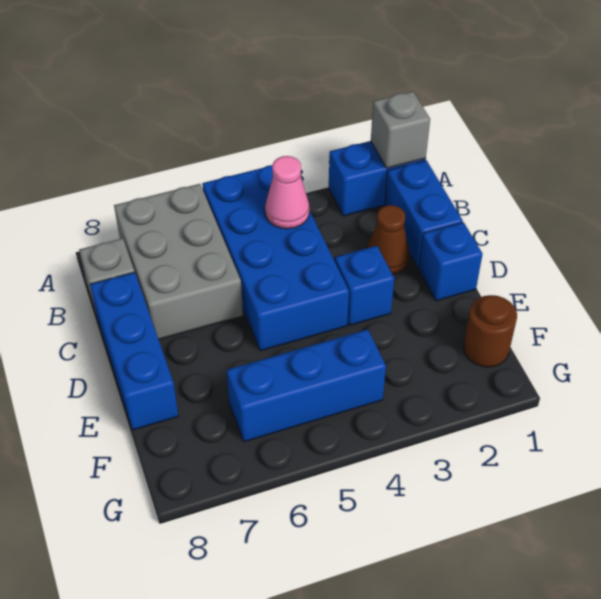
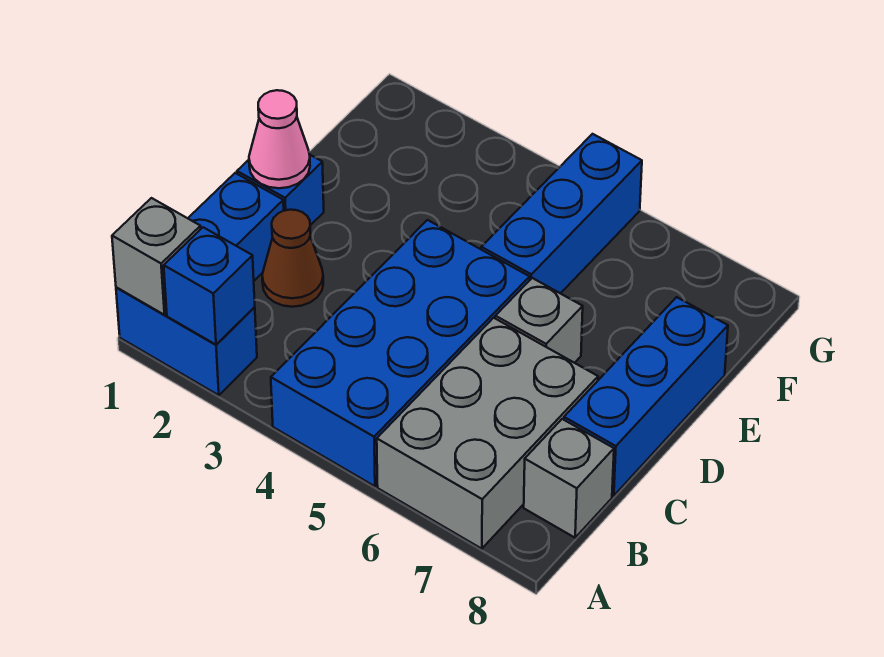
pink cone B4 level 2 -> pink cone D1 level 2
blue brick D3 level 1 -> blue brick A2 level 2
none -> grey brick D6 level 1
brown round brick F1 level 1 -> none
blue brick F4:F6 level 1 -> blue brick E5:G5 level 1

